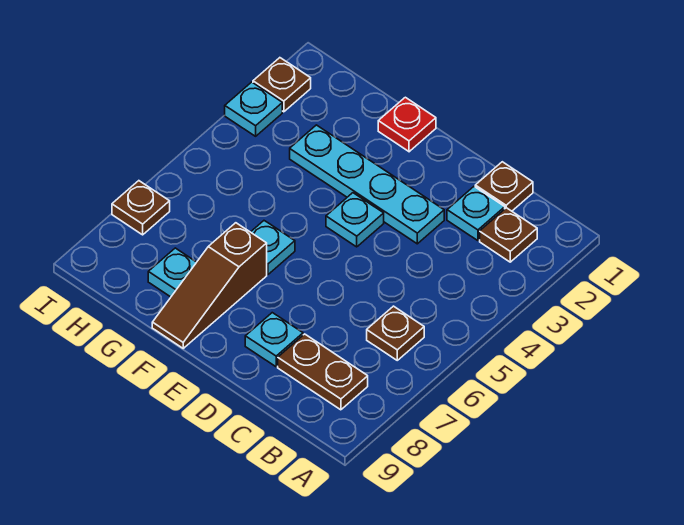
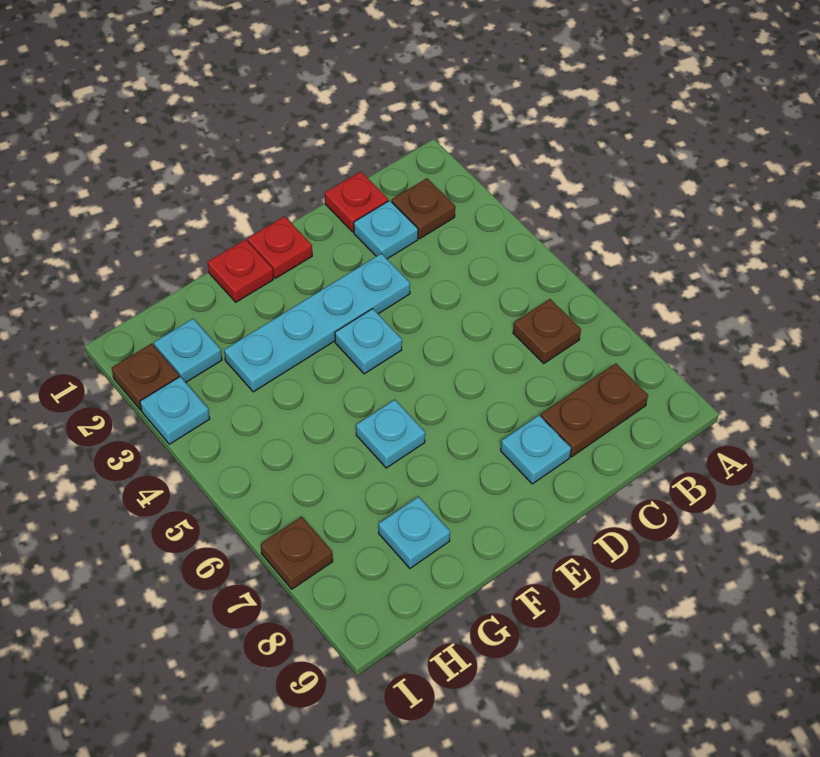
brown plate C1 level 1 -> red plate C1 level 1
none -> red plate E1 level 1
brown slope F7:F9 level 1 top 7 -> none
none -> cyan plate H2 level 1

